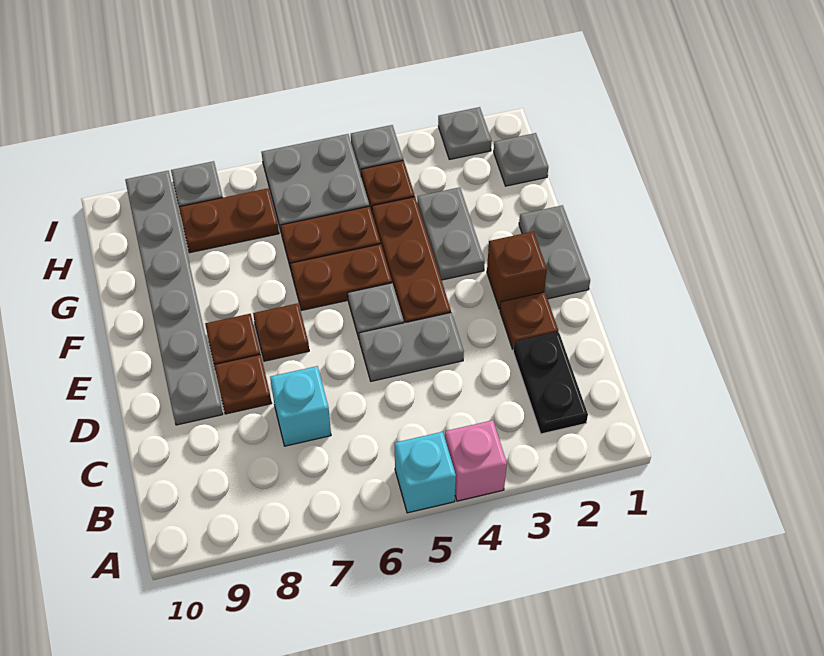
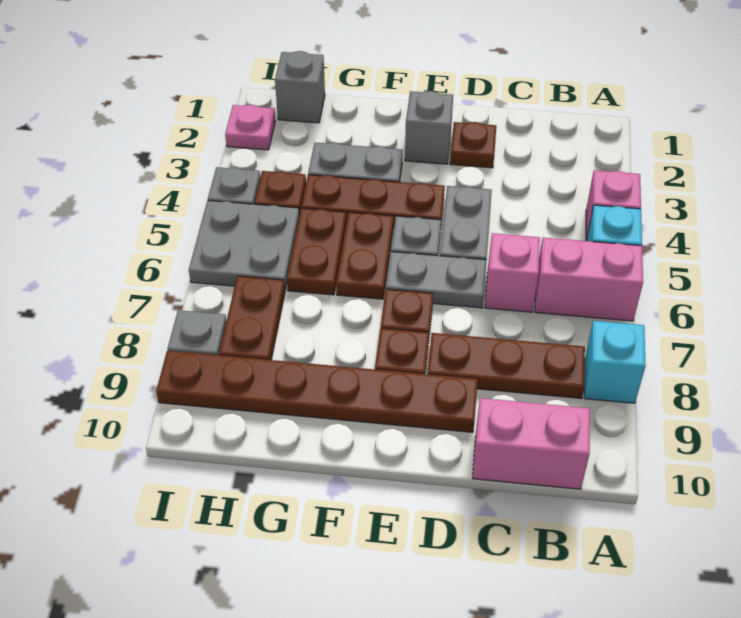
none -> pink brick A6:B6 level 1
black plate B2:C2 level 1 -> none
none -> pink brick B10:C10 level 1
none -> pink brick C6 level 1
cyan brick C7 level 1 -> cyan brick A8 level 1
brown plate D8 level 1 -> brown plate B8:D8 level 1
grey plate D9:I9 level 1 -> brown plate D9:I9 level 1
grey plate E1:F1 level 1 -> grey plate D6:E6 level 1
brown brick E2 level 1 -> grey brick E2 level 1
grey plate H1 level 1 -> grey brick H1 level 1
grey plate I2 level 1 -> pink plate I2 level 1

